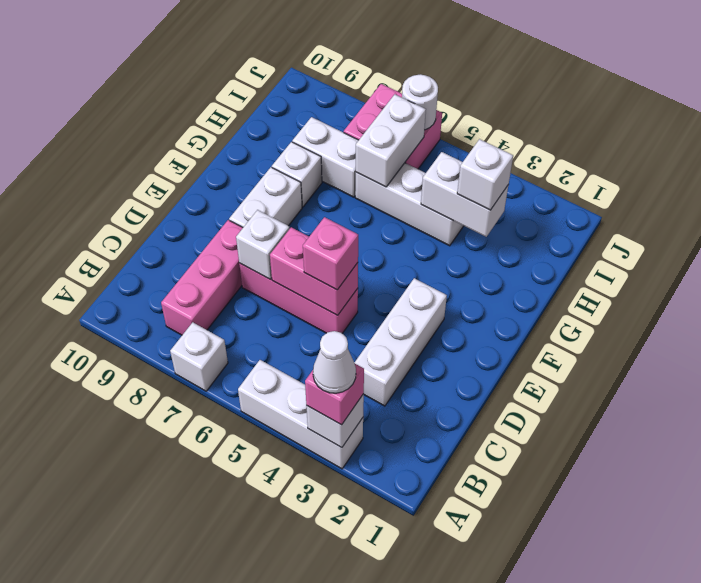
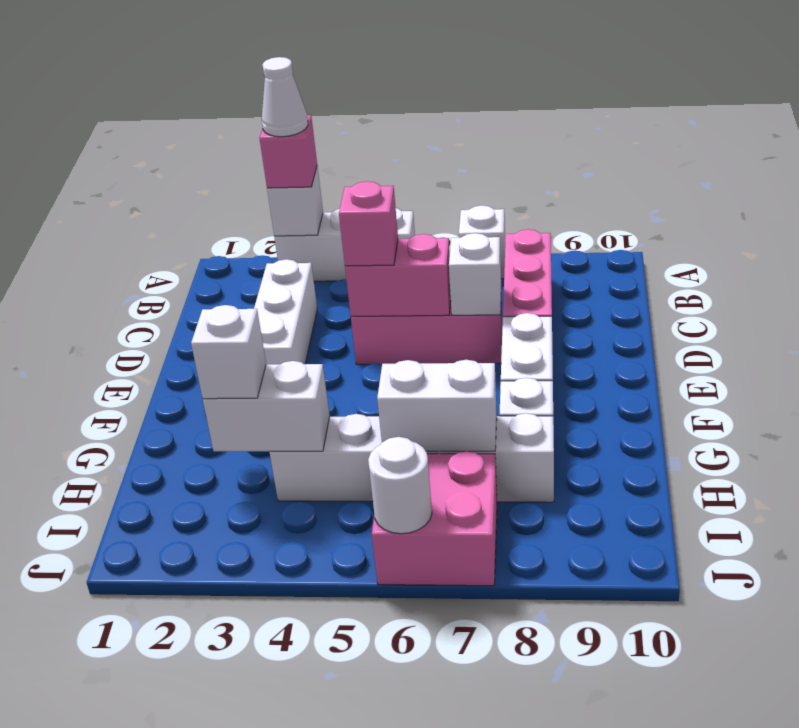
white brick H6:I6 level 2 -> white brick H6:H7 level 2

